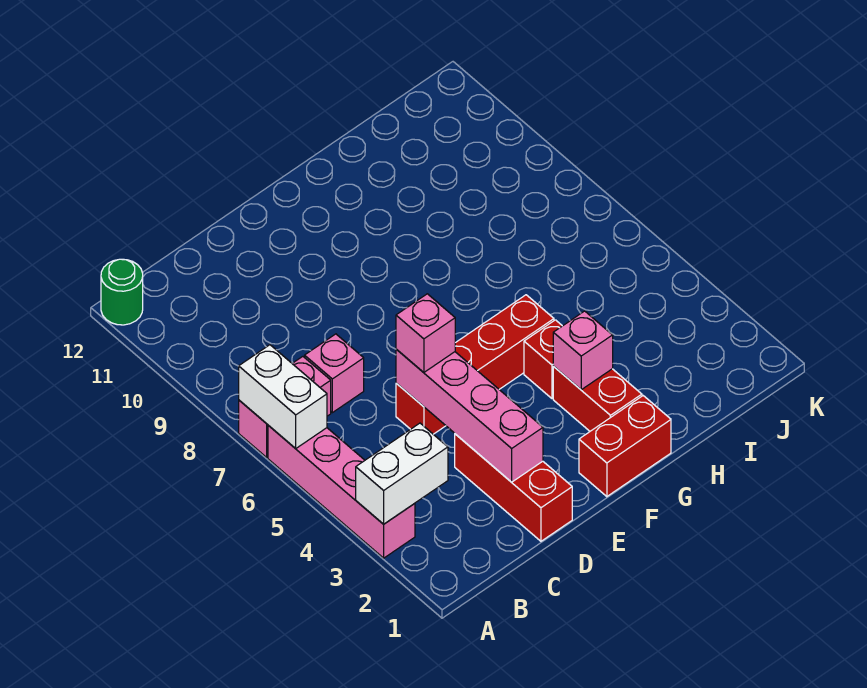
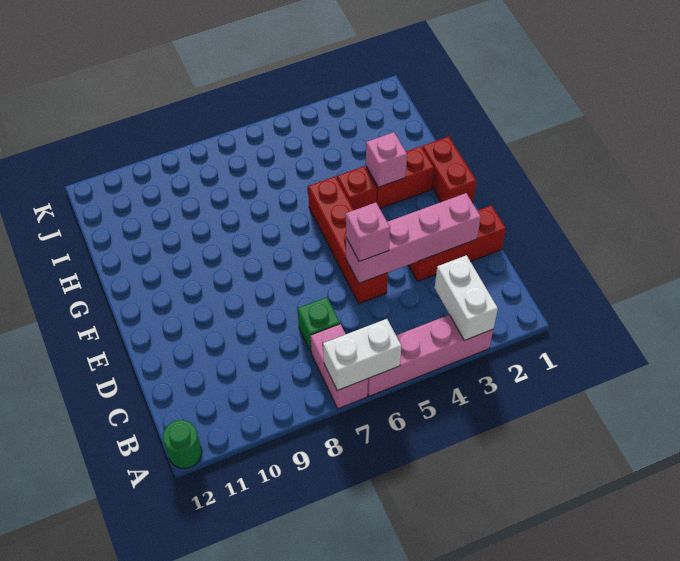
pink brick C7 level 1 -> green brick C7 level 1

